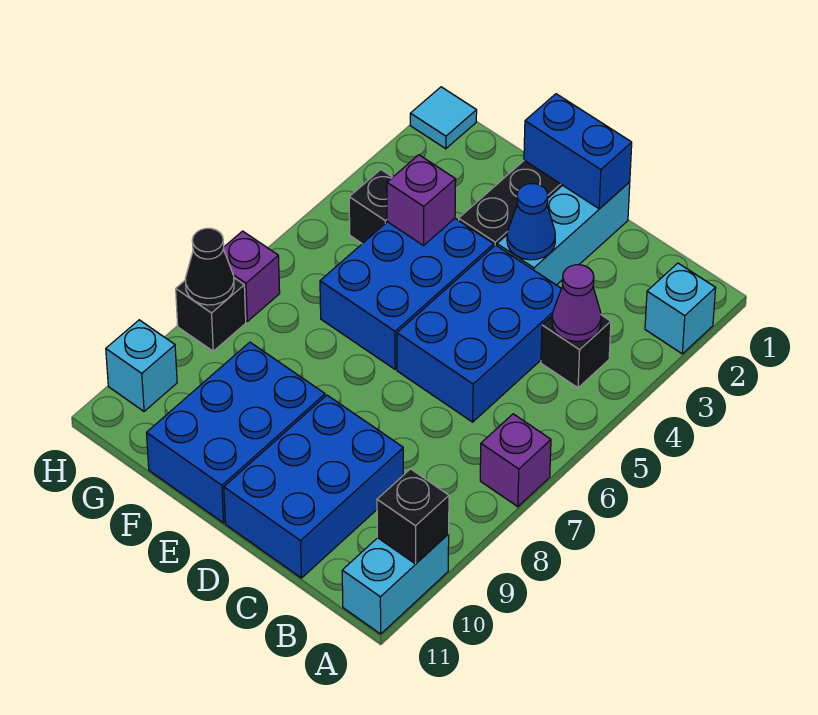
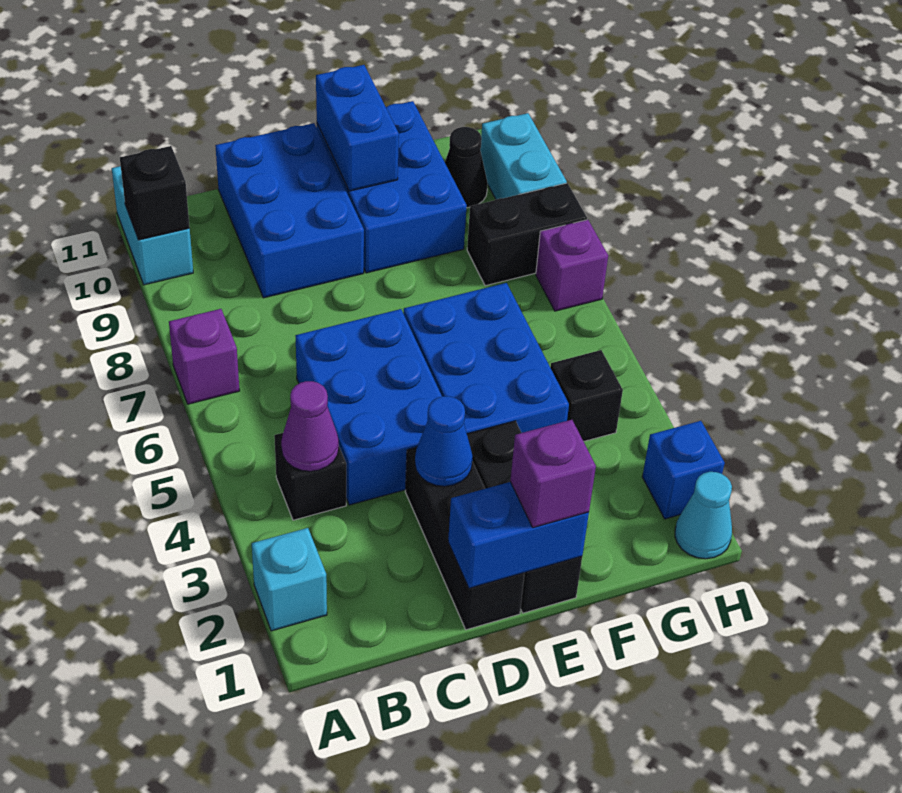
cyan brick D1:D3 level 1 -> black brick D1:D3 level 1
none -> blue brick E10:E11 level 2
purple brick F4 level 2 -> purple brick E1 level 3
cyan tile H1 level 1 -> cyan cone H1 level 1
none -> blue brick H2 level 1
black brick H8 level 1 -> black brick G8:H8 level 1
black cone H8 level 2 -> black cone G10 level 1
cyan brick H10 level 1 -> cyan brick H9:H10 level 1

